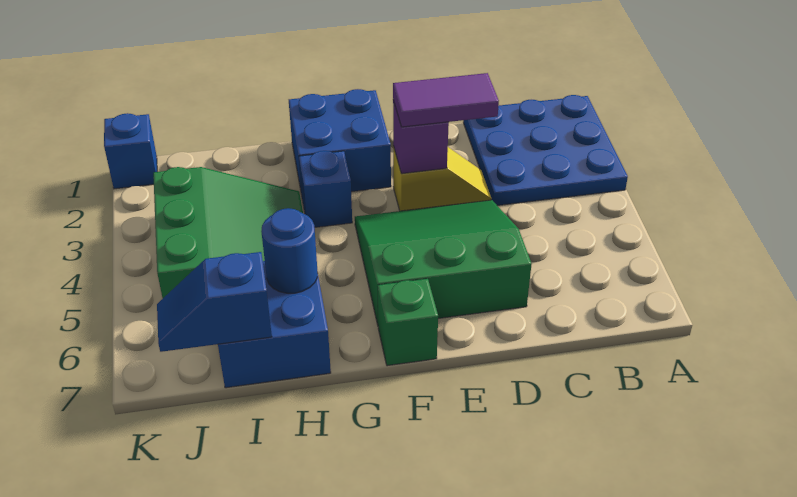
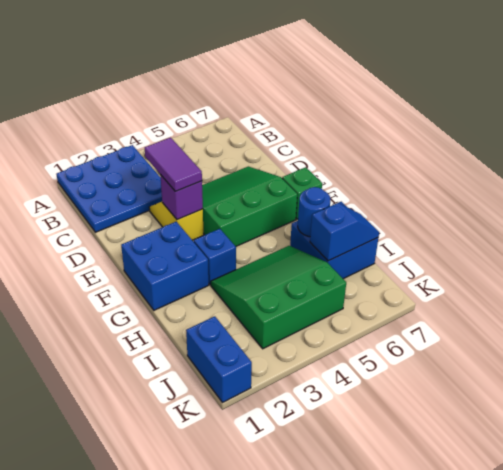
green slope D4:F6 level 1 top 6 -> green slope D4:F6 level 1 top F
blue slope I7:J7 level 2 top I -> blue slope I6:I7 level 2 top 6
blue brick K1 level 1 -> blue brick J1:K1 level 1

